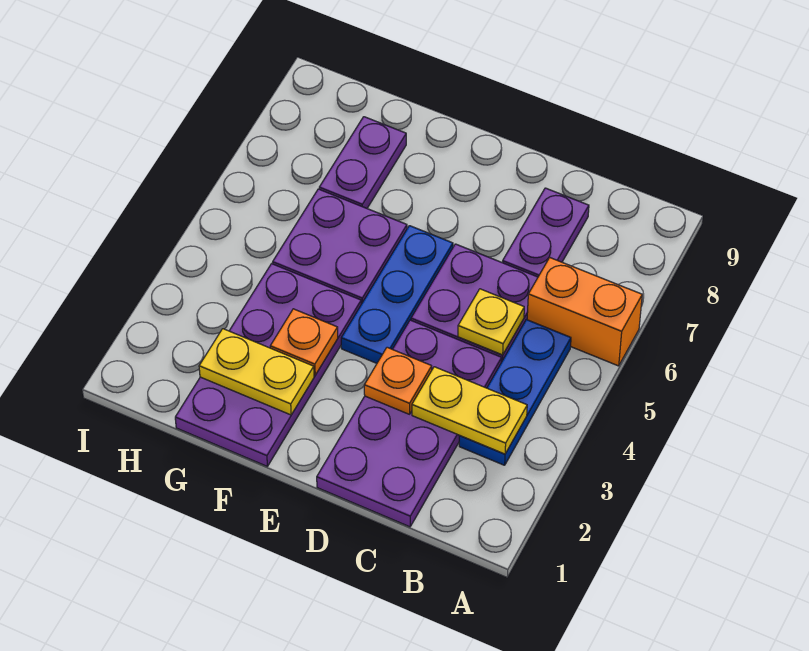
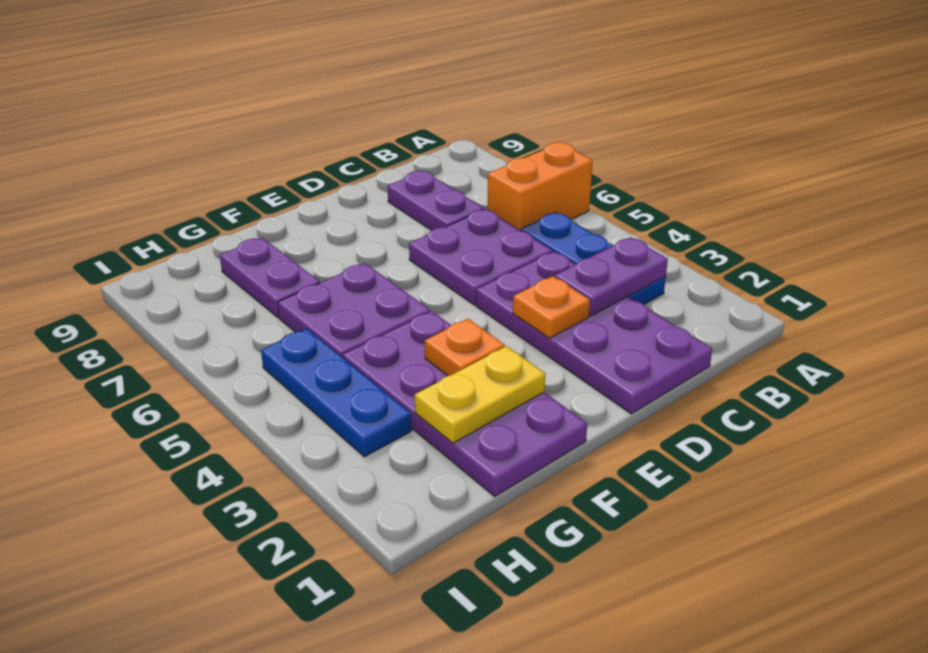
yellow plate B3:C3 level 2 -> purple plate B3:C3 level 2
yellow plate C5 level 2 -> none
blue plate E4:E6 level 1 -> blue plate H3:H5 level 1

